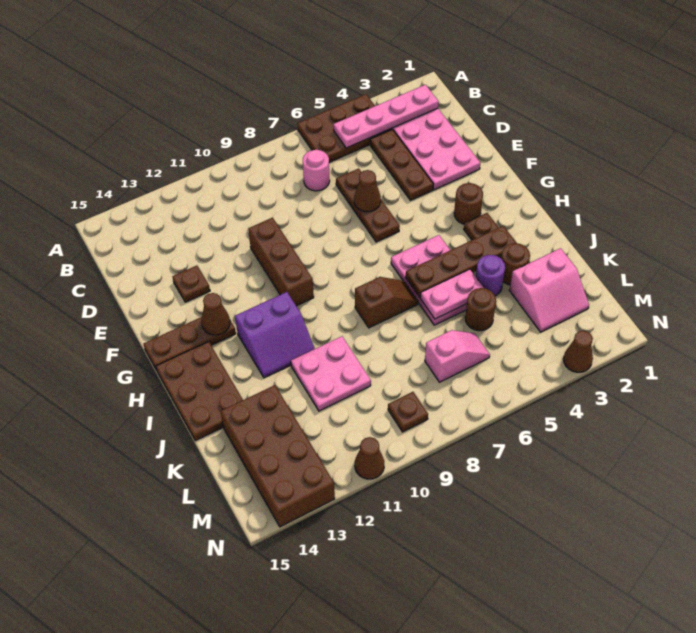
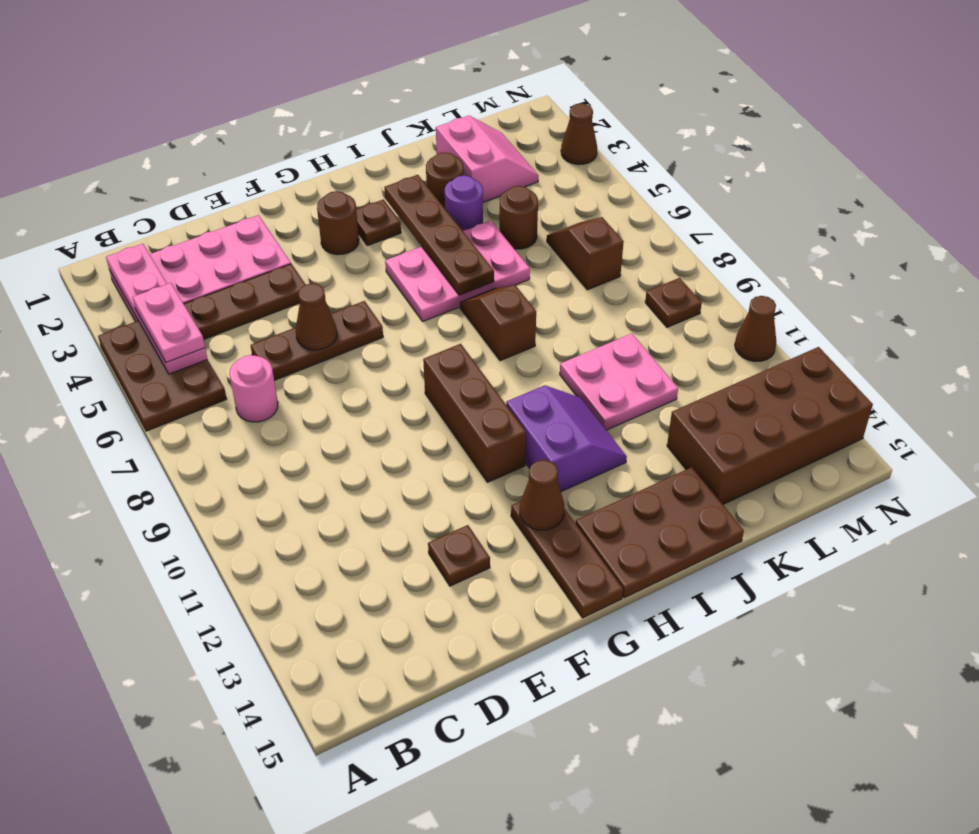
brown brick E10:G10 level 1 -> brown brick G9:G11 level 1
pink plate J5:J6 level 2 -> pink plate B4:B5 level 3
pink slope L6:L7 level 1 top 7 -> brown slope L6:L7 level 1 top 7

